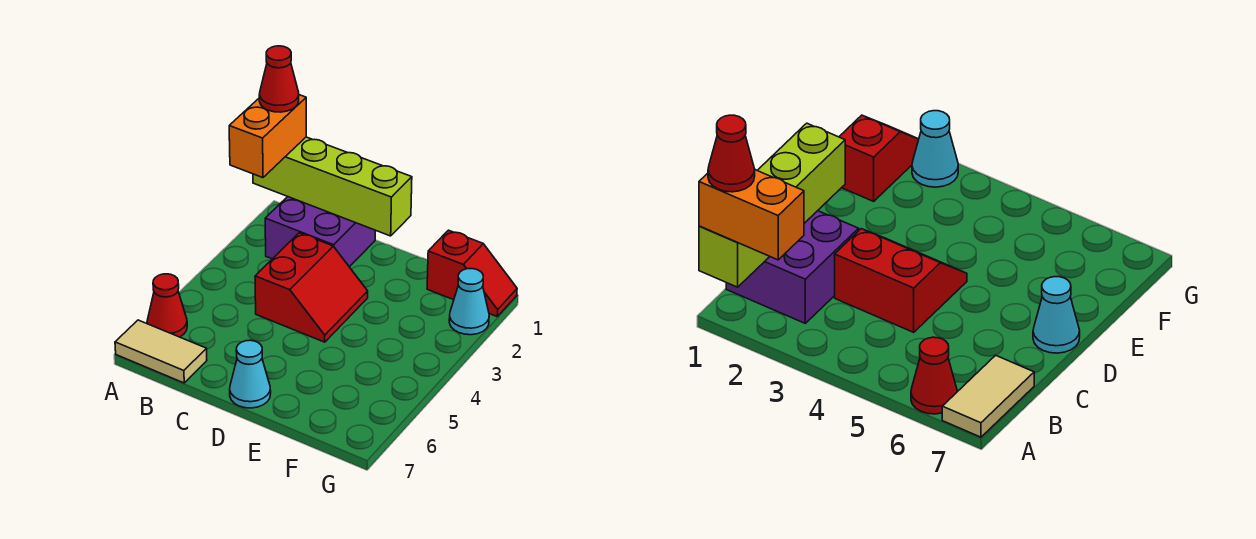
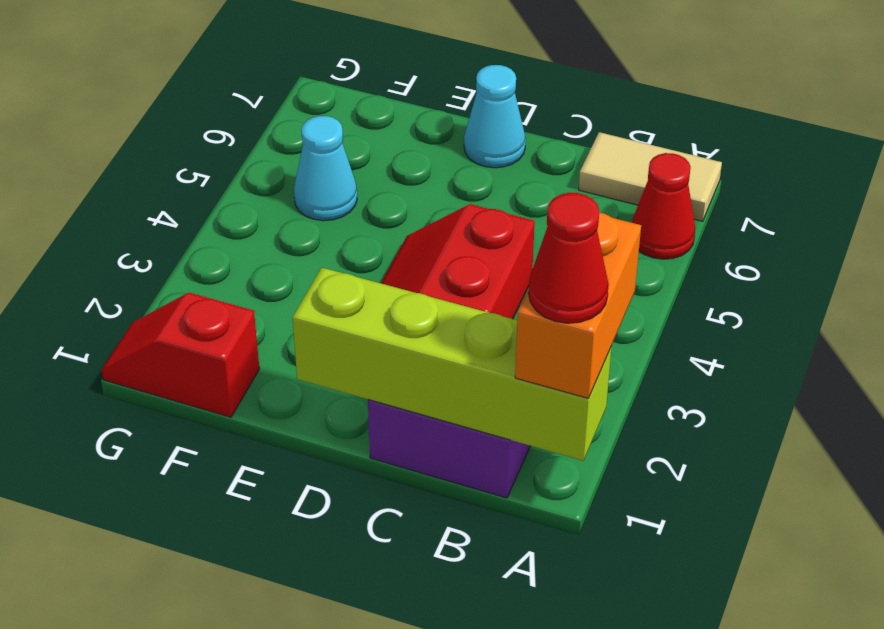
cyan cone G2 level 1 -> cyan cone F5 level 1

